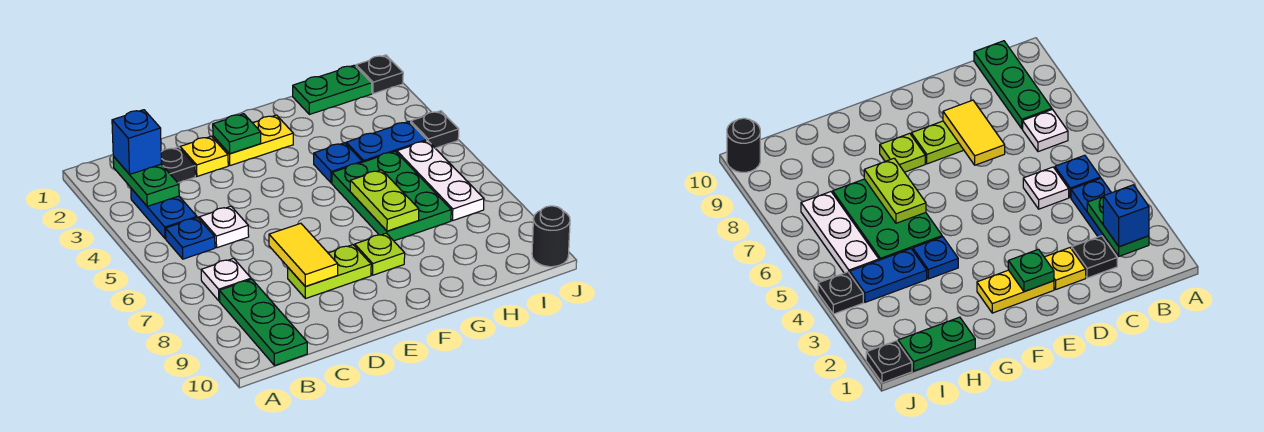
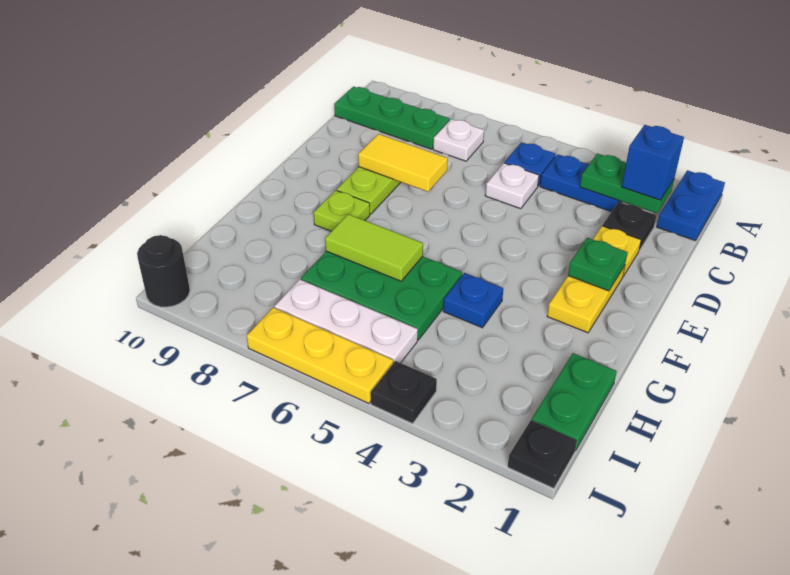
lime plate G6:G7 level 2 -> lime tile G6:G7 level 2
blue plate H4:I4 level 1 -> blue plate A1:B1 level 1
none -> yellow plate J5:J7 level 1

